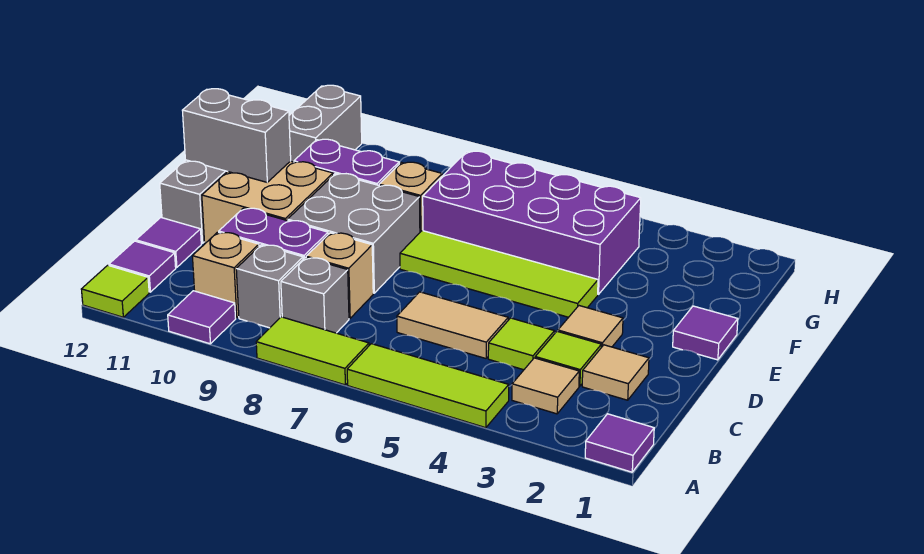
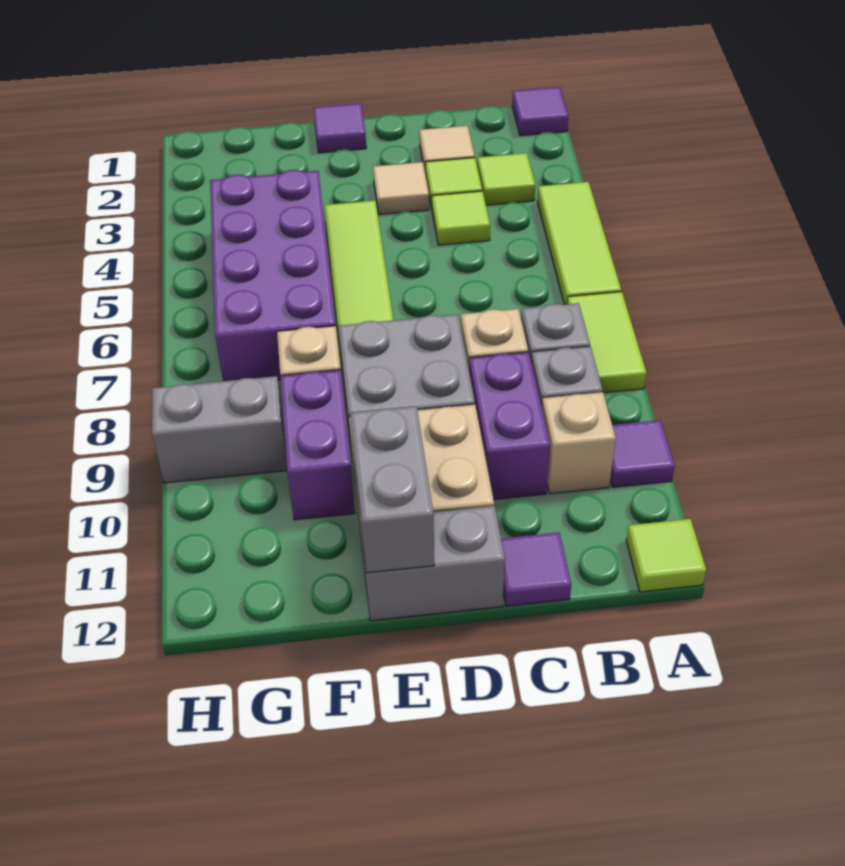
tan tile B3 level 1 -> lime tile B3 level 1
purple tile B12 level 1 -> none
tan tile C5:C6 level 1 -> none
grey brick G11:H11 level 1 -> grey brick G9:H9 level 1

